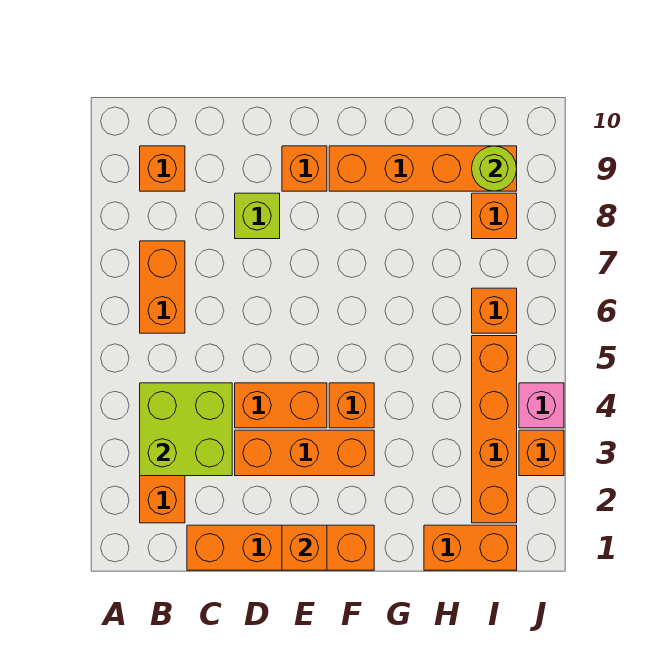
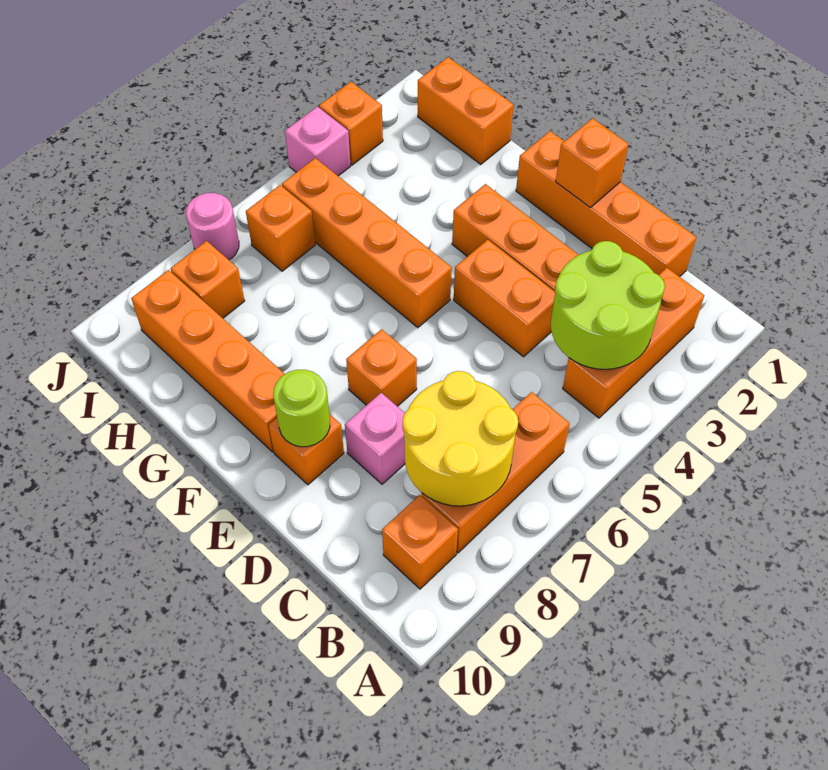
lime brick B3:C4 level 2 -> lime round brick B3:C4 level 2
orange brick B6:B7 level 1 -> orange brick B6:B8 level 1
none -> yellow round brick B7:C8 level 2
lime brick D8 level 1 -> pink brick D8 level 1
orange brick F4 level 1 -> orange brick E7 level 1
orange brick I2:I5 level 1 -> orange brick F5:I5 level 1
lime round brick I9 level 2 -> lime round brick E9 level 2
none -> pink round brick J7 level 1

